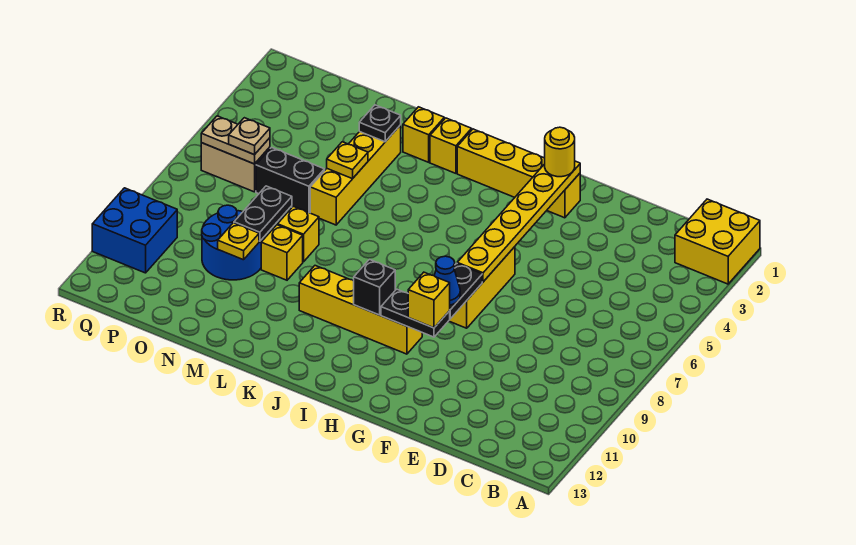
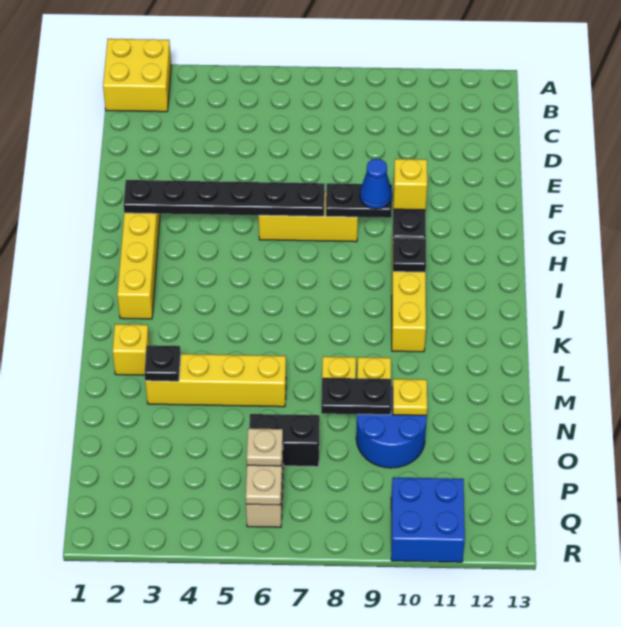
yellow plate G2:G7 level 2 -> black plate G2:G7 level 2
yellow round brick G2 level 3 -> none
black brick I10 level 2 -> black plate I10 level 2
yellow brick K2 level 1 -> none
yellow plate M5 level 2 -> none
black brick N6:O6 level 1 -> black brick O6:O7 level 1

